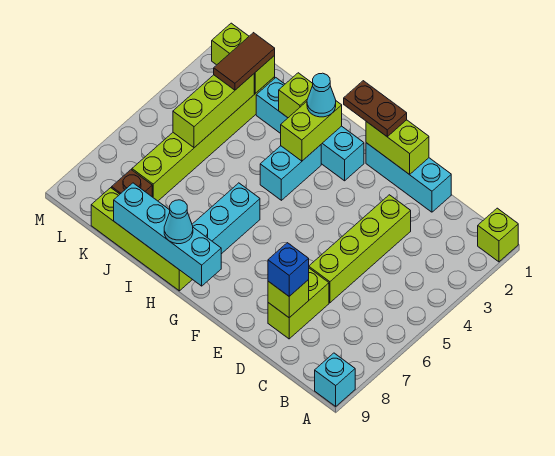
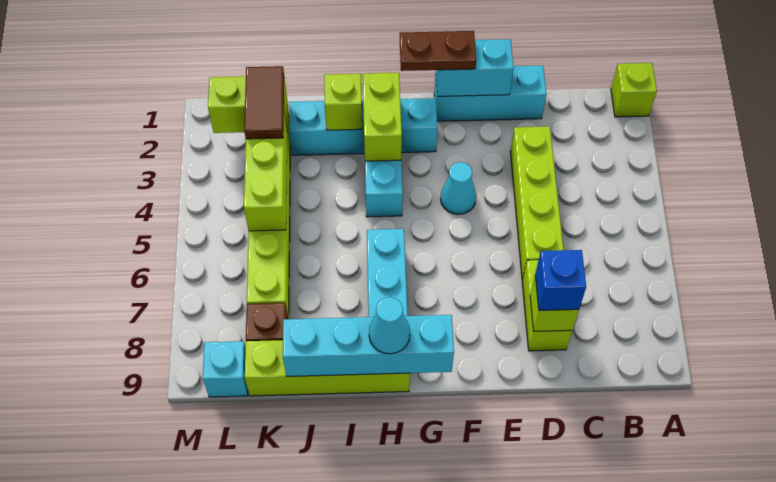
cyan brick A9 level 1 -> cyan brick L9 level 1
lime brick E1:F1 level 2 -> cyan brick E1:F1 level 2
cyan cone H2 level 3 -> cyan cone F4 level 1

